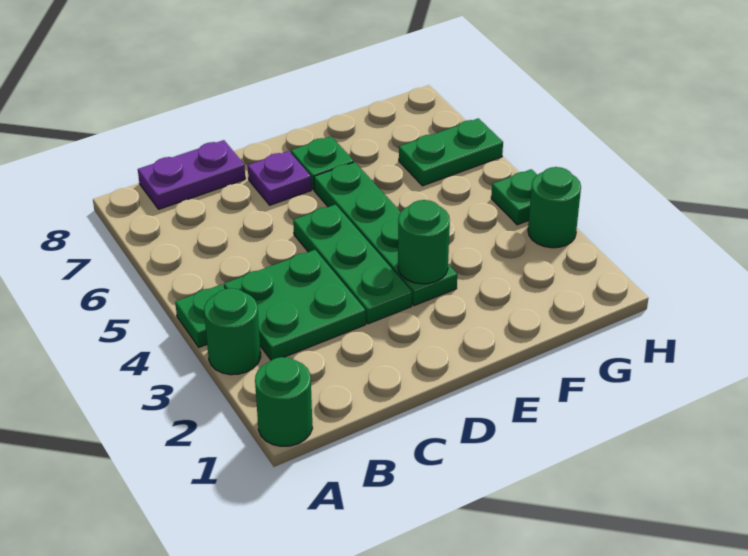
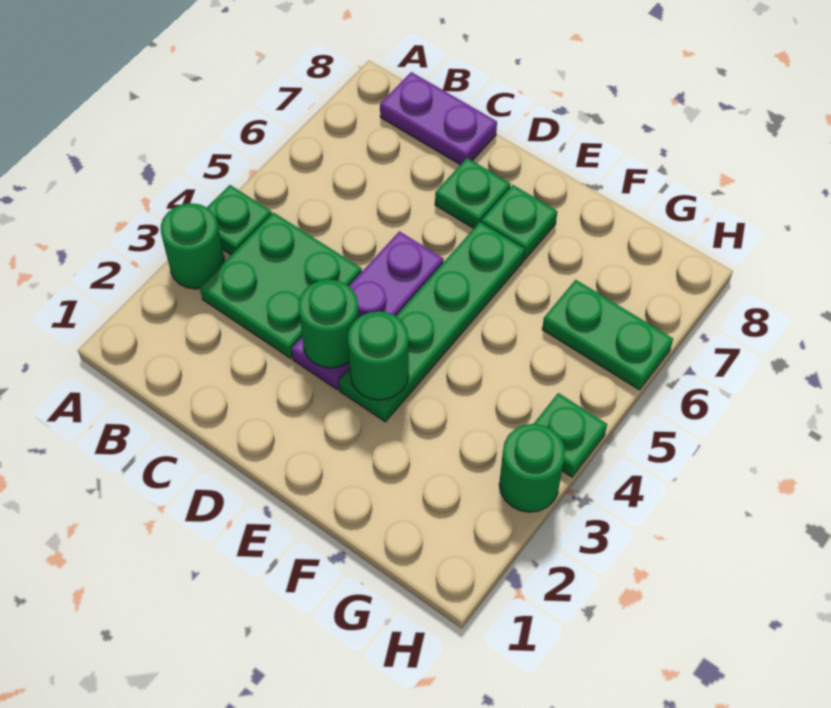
green round brick A1 level 1 -> green round brick D3 level 2
green plate D3:D5 level 1 -> purple plate D3:D5 level 1
purple plate D7 level 1 -> green plate D7 level 1

